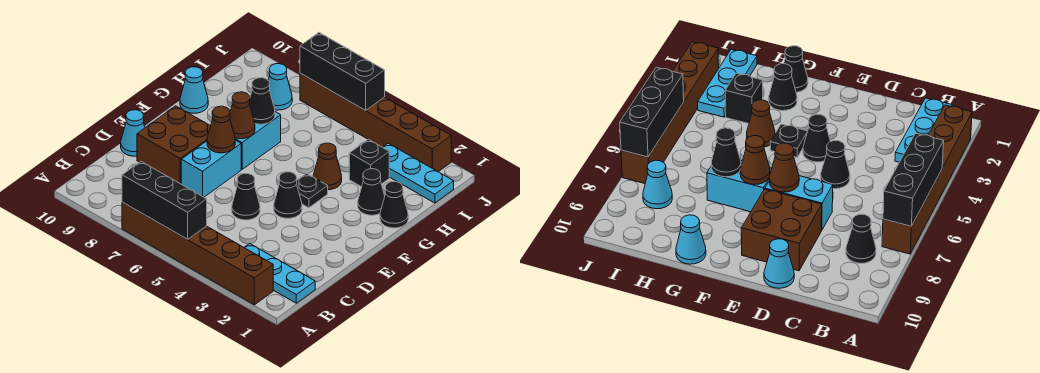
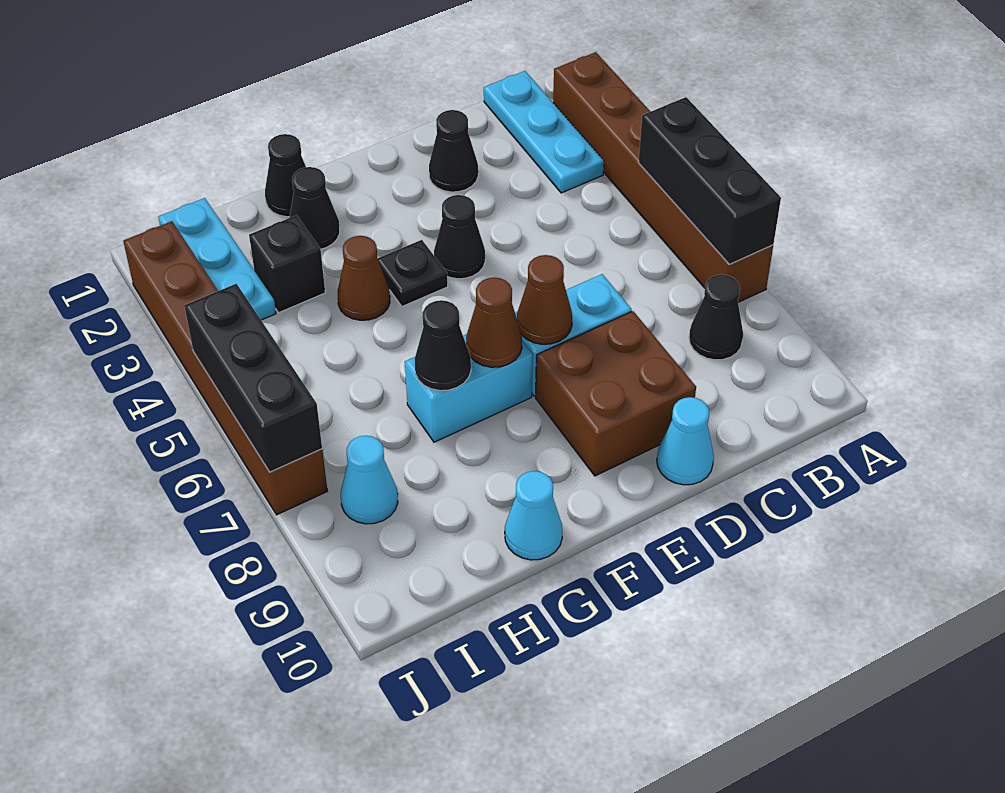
black cone D5 level 1 -> black cone D2 level 1

